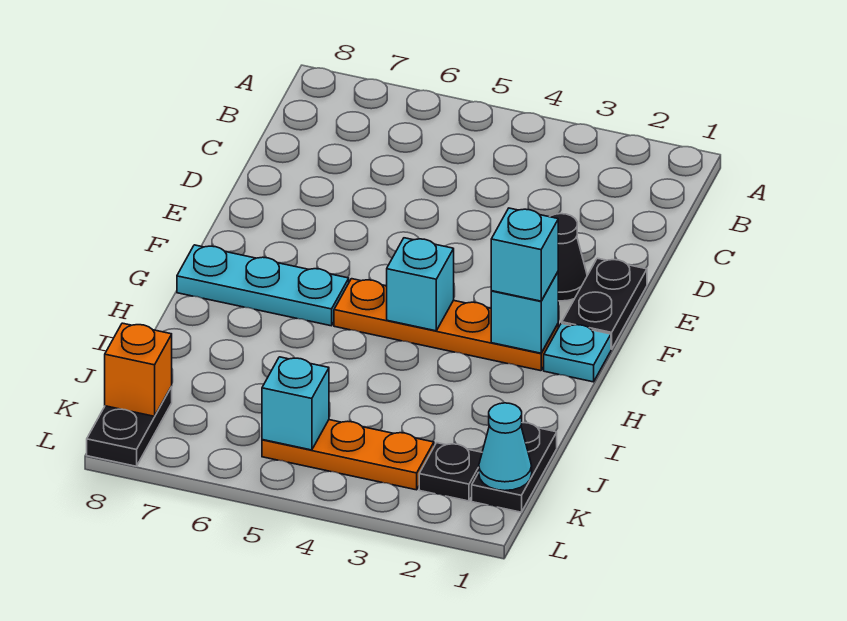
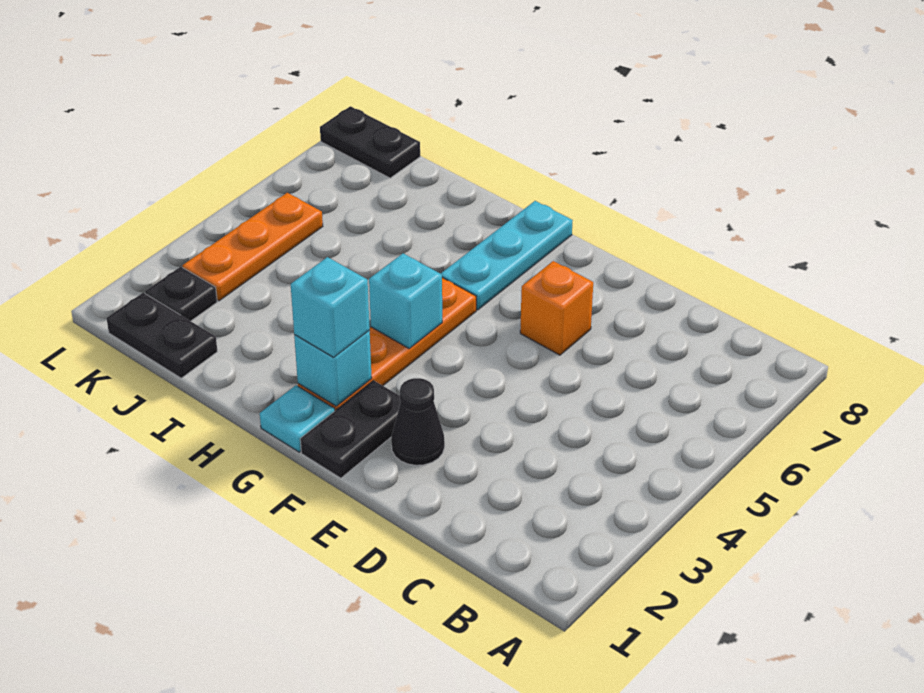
black plate E1:F1 level 1 -> black plate F1:F2 level 1
cyan cone K1 level 2 -> none
cyan brick K5 level 2 -> none
orange brick K8 level 2 -> orange brick E6 level 1

